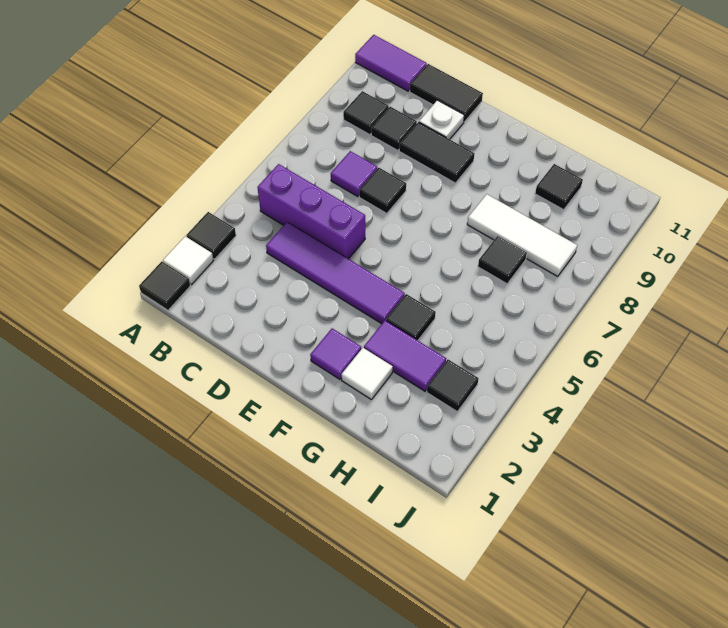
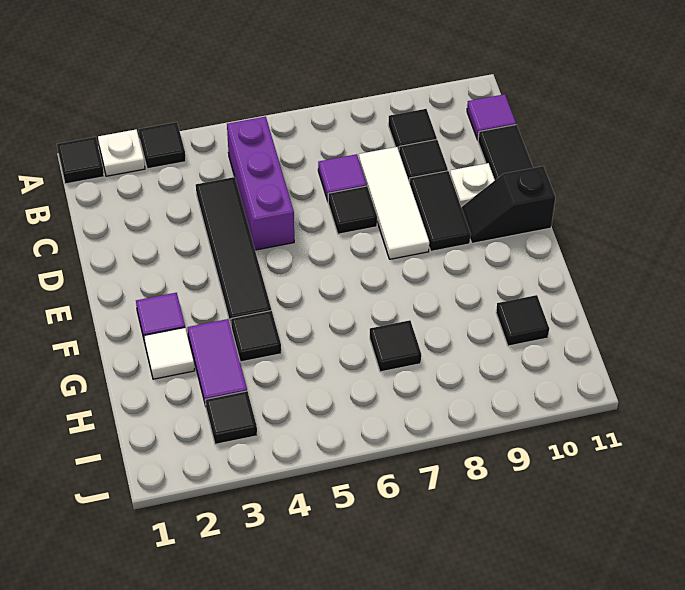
white tile A2 level 1 -> white plate A2 level 1
purple tile A11:B11 level 1 -> purple tile B11 level 1
purple tile C4:F4 level 1 -> black tile C4:F4 level 1
none -> black slope E10:E11 level 1 top 11
white tile G8:I8 level 1 -> white tile C8:E8 level 1

